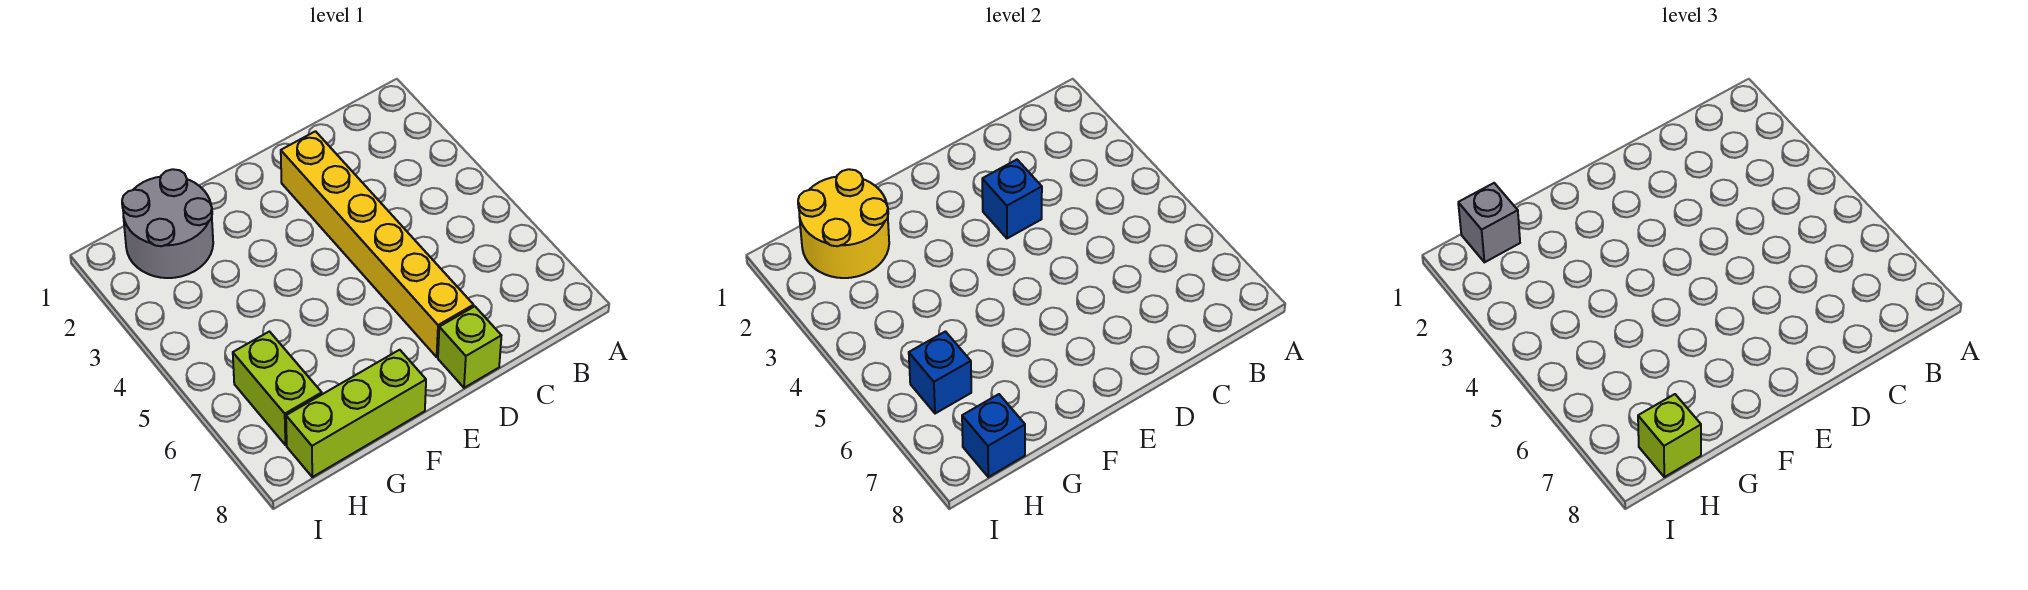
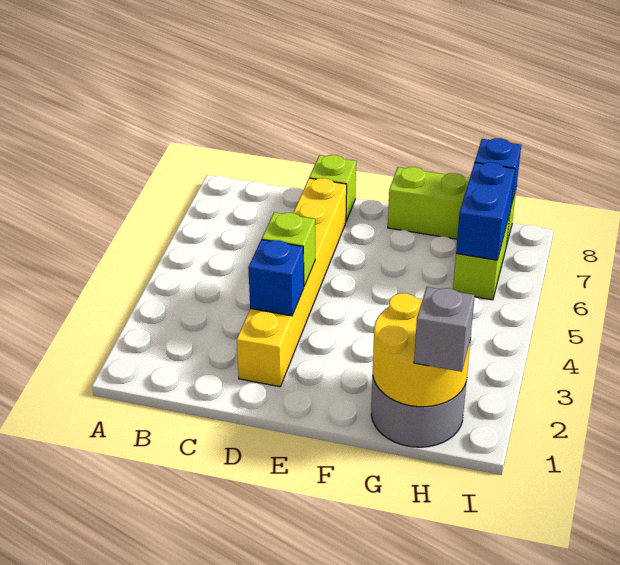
blue brick H6 level 2 -> blue brick H6:H7 level 2
lime brick H8 level 3 -> lime brick D4 level 2

